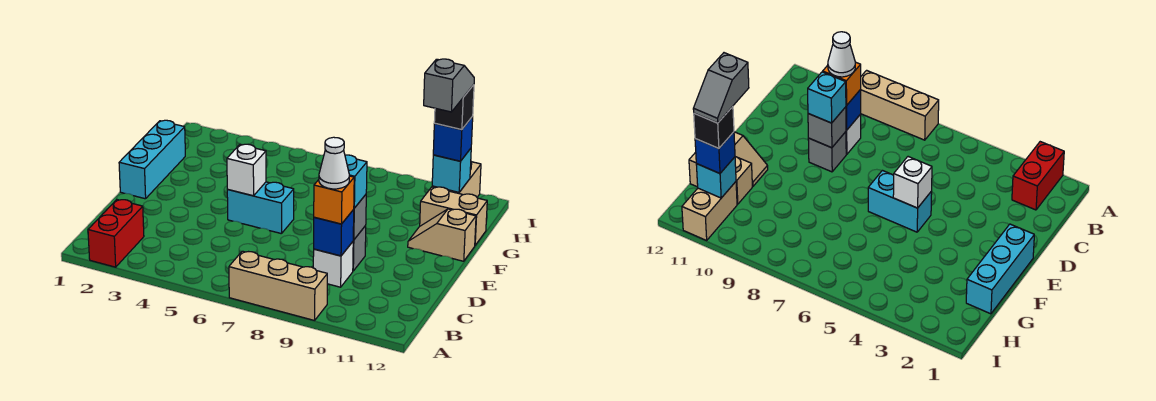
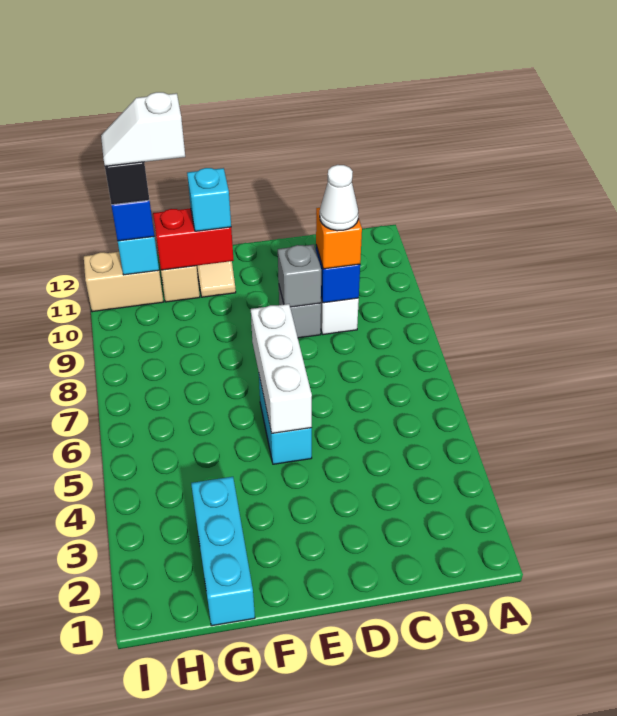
red brick A2:B2 level 1 -> red brick F11:G11 level 2
tan brick A7:A9 level 1 -> none
cyan brick D9 level 3 -> cyan brick F11 level 3
cyan brick E1:G1 level 1 -> cyan brick G1:G3 level 1
white brick E5 level 2 -> white brick E5:E7 level 2
grey slope G11:H11 level 5 top G -> white slope G11:H11 level 5 top G

